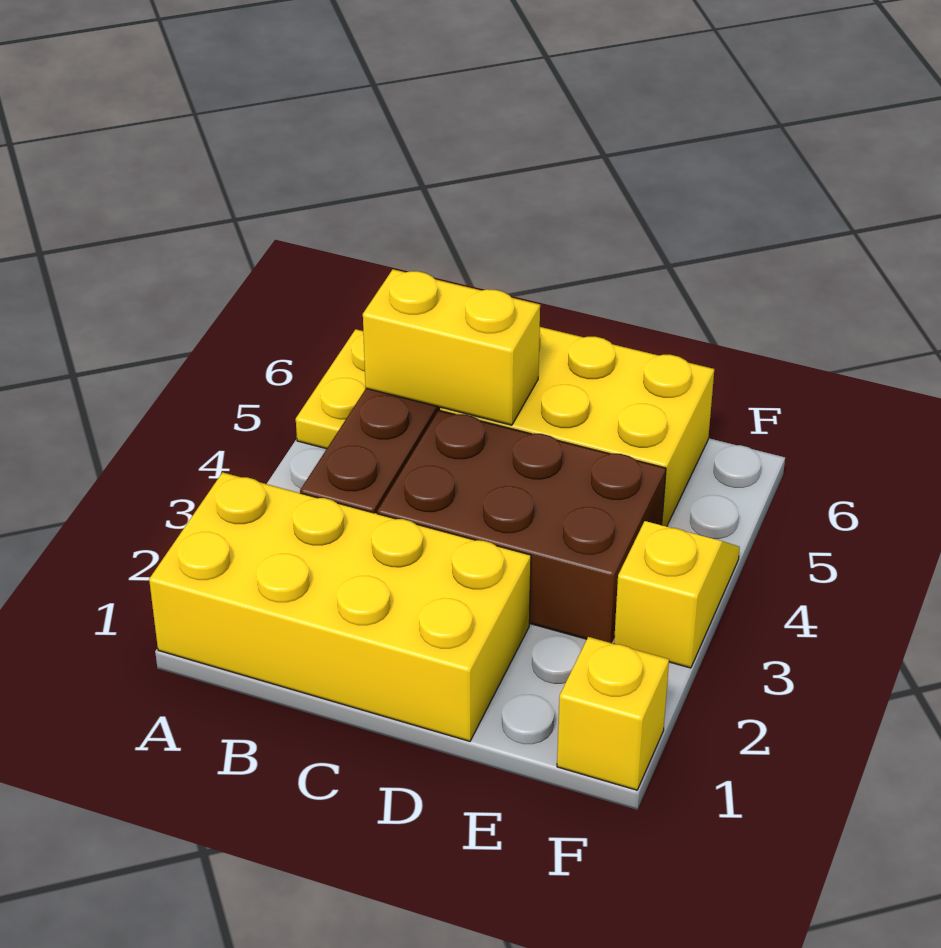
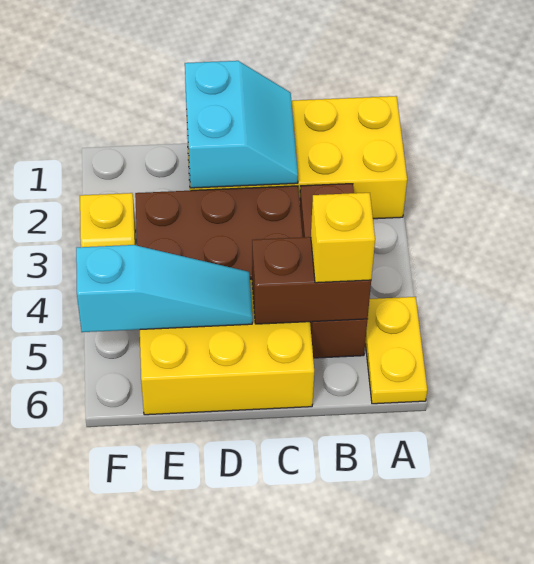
yellow brick B5:C5 level 2 -> brown brick B5:C5 level 2
none -> cyan slope C1:D2 level 2 top D
none -> cyan slope D5:F5 level 2 top F
yellow brick F1 level 1 -> yellow brick B5 level 3

